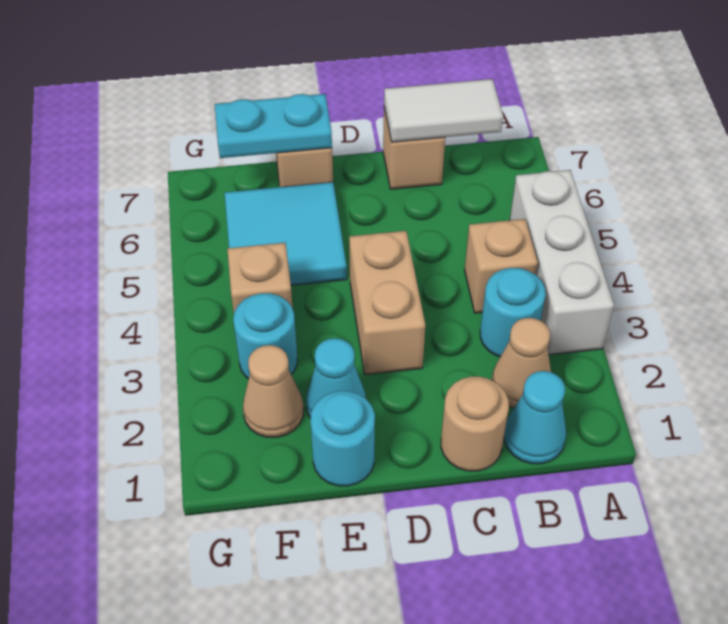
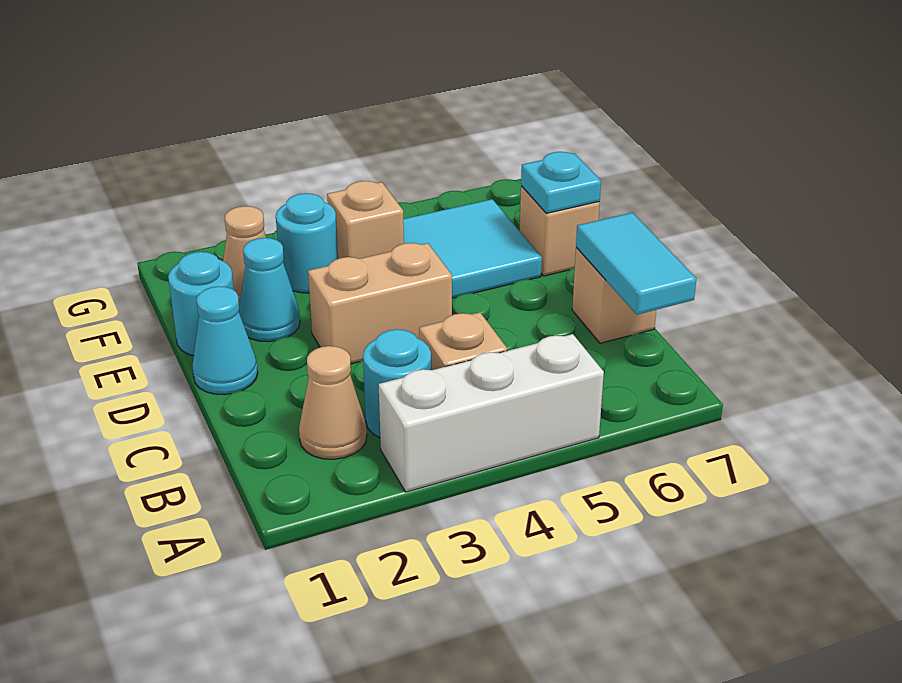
cyan cone B1 level 1 -> cyan cone D1 level 1
white tile B7:C7 level 2 -> cyan tile B7:C7 level 2
tan round brick C1 level 1 -> none
cyan plate E7:F7 level 2 -> cyan plate E7 level 2

